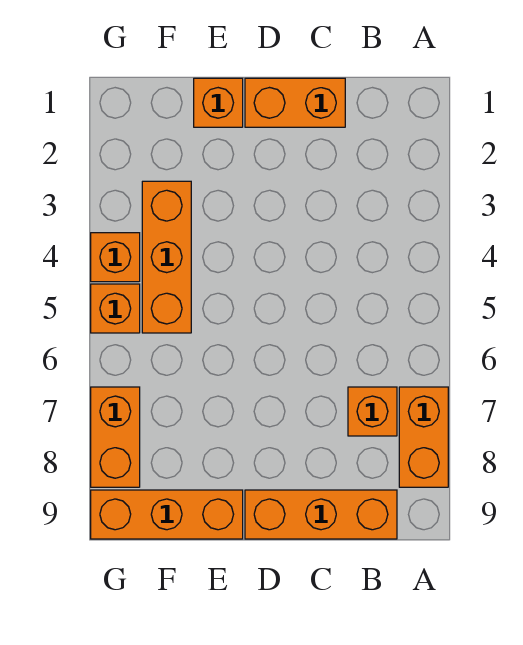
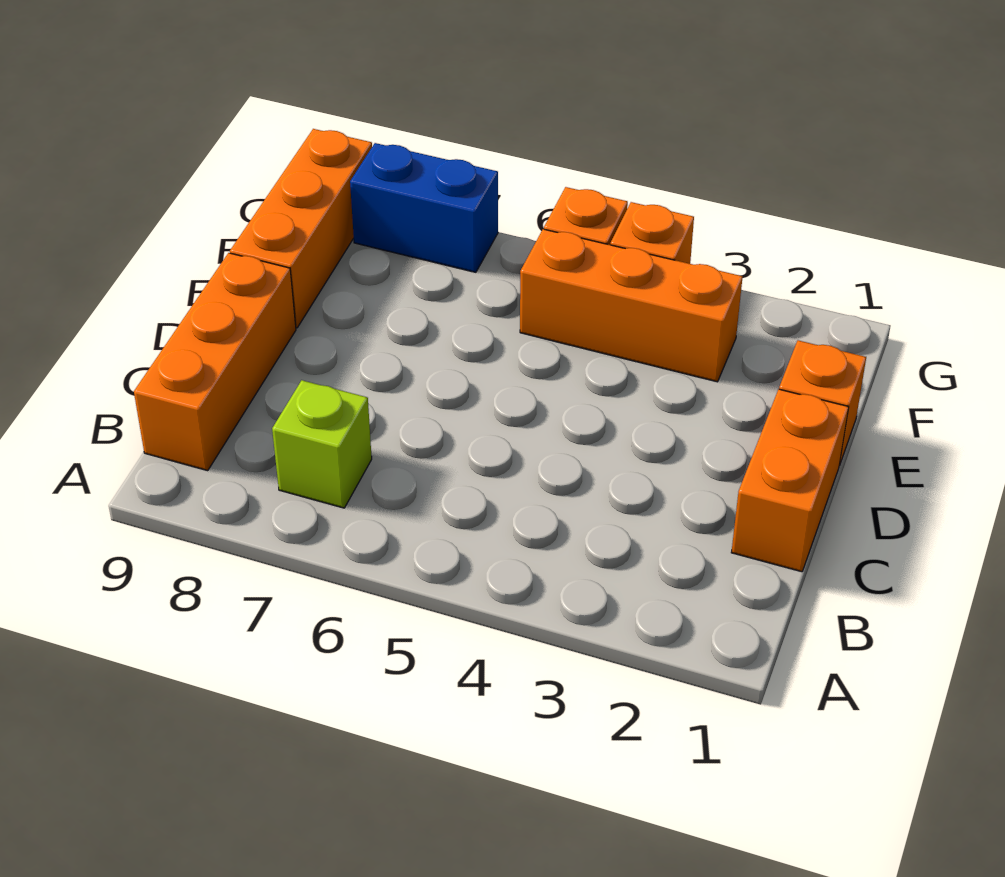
orange brick A7:A8 level 1 -> none
orange brick B7 level 1 -> lime brick B7 level 1
orange brick G7:G8 level 1 -> blue brick G7:G8 level 1

